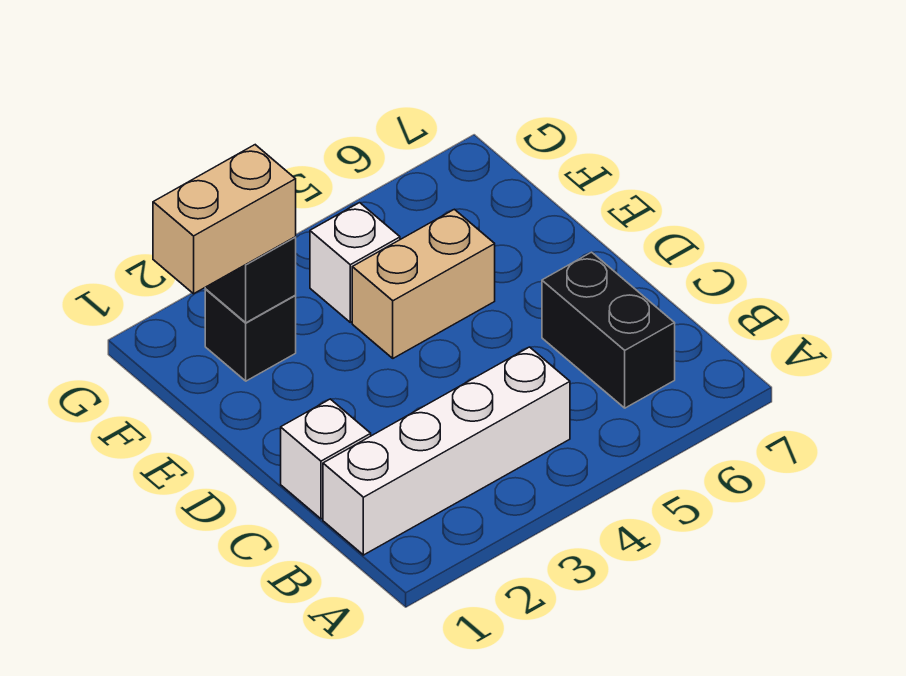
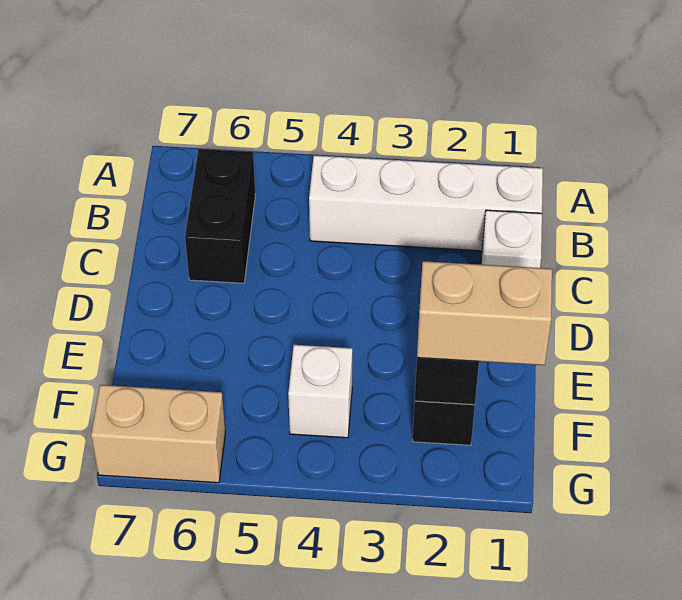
tan brick E4:E5 level 1 -> tan brick G6:G7 level 1

